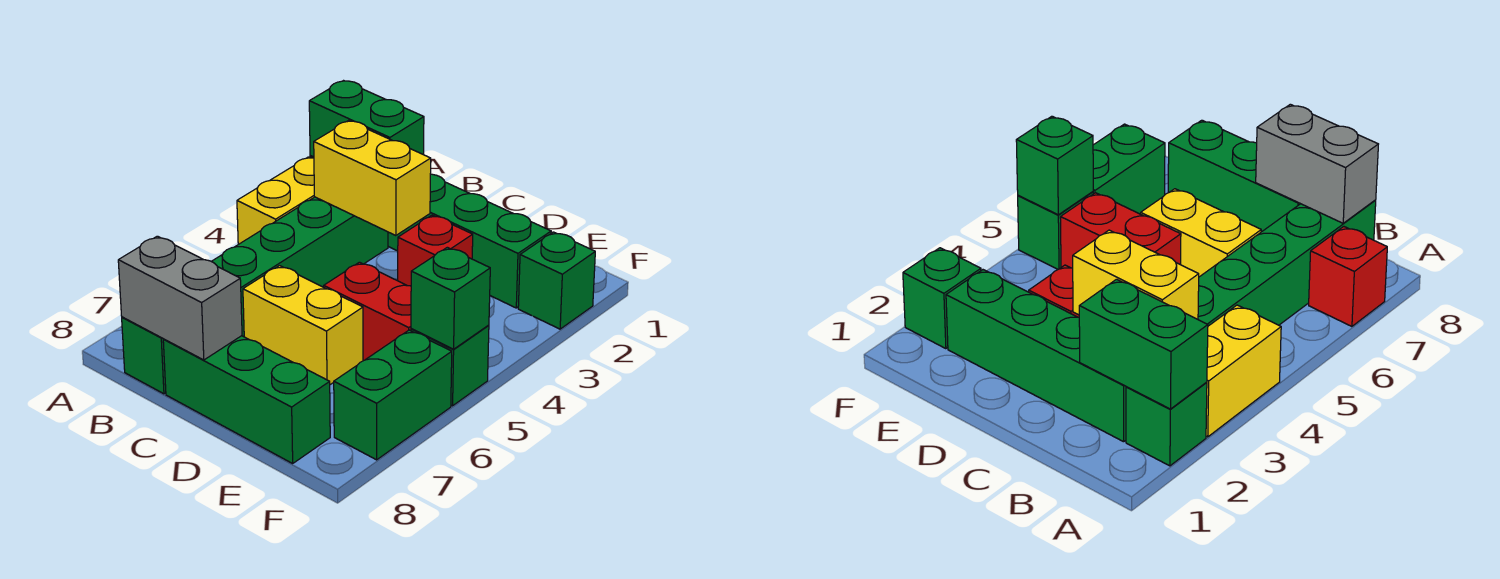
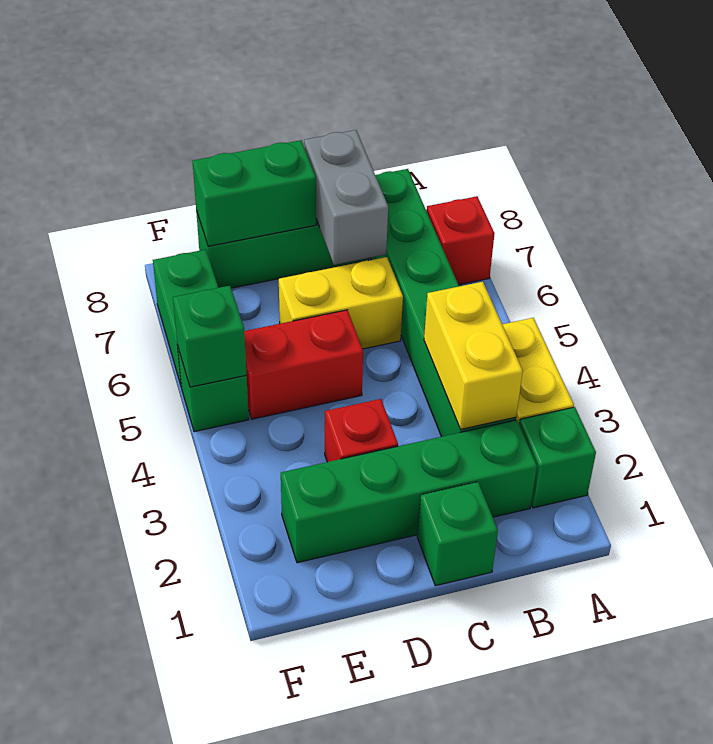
green brick A2:B2 level 2 -> green brick D8:E8 level 2
yellow brick B3:C3 level 2 -> yellow brick B3:B4 level 2
grey brick B8:C8 level 2 -> grey brick C7:C8 level 2
green brick F2 level 1 -> green brick C1 level 1

